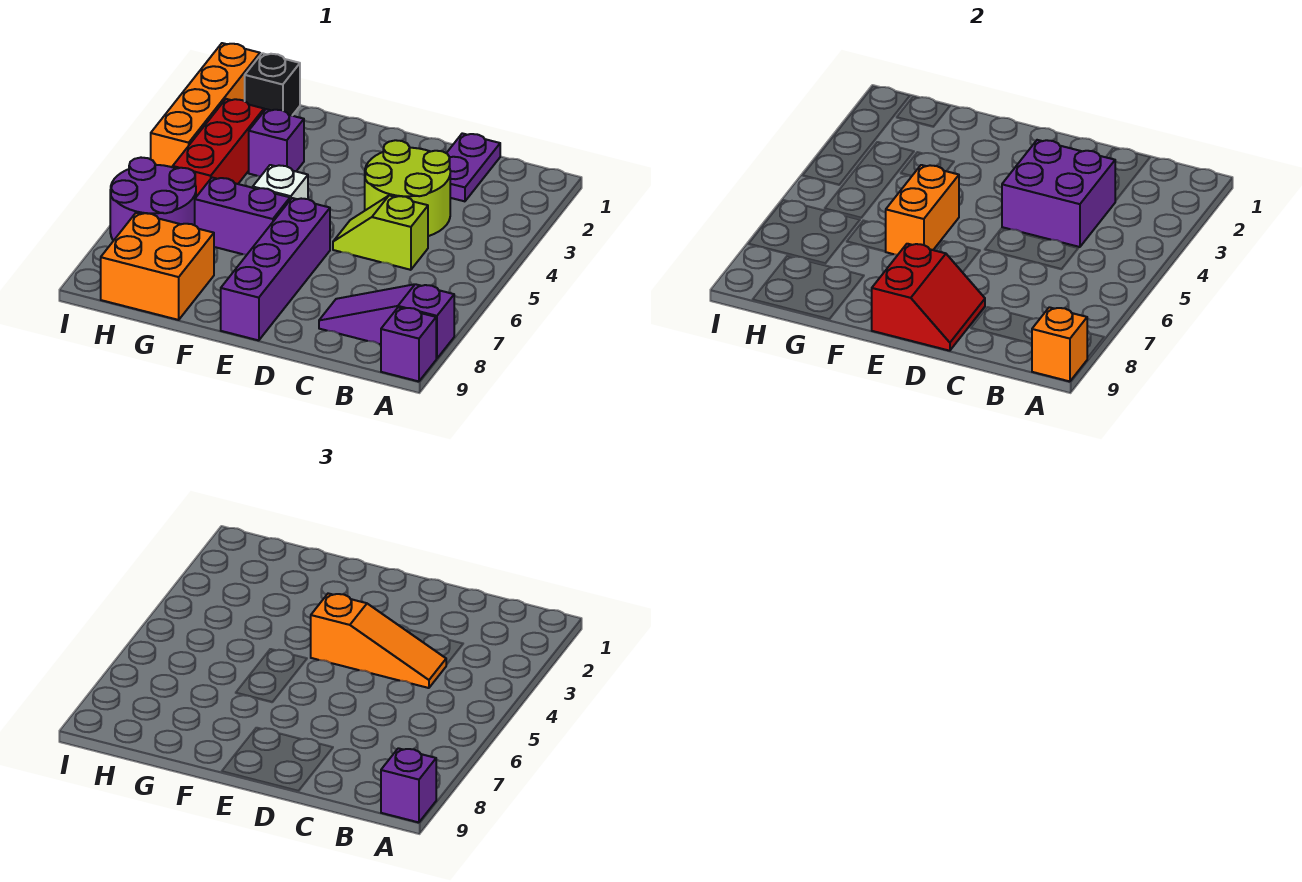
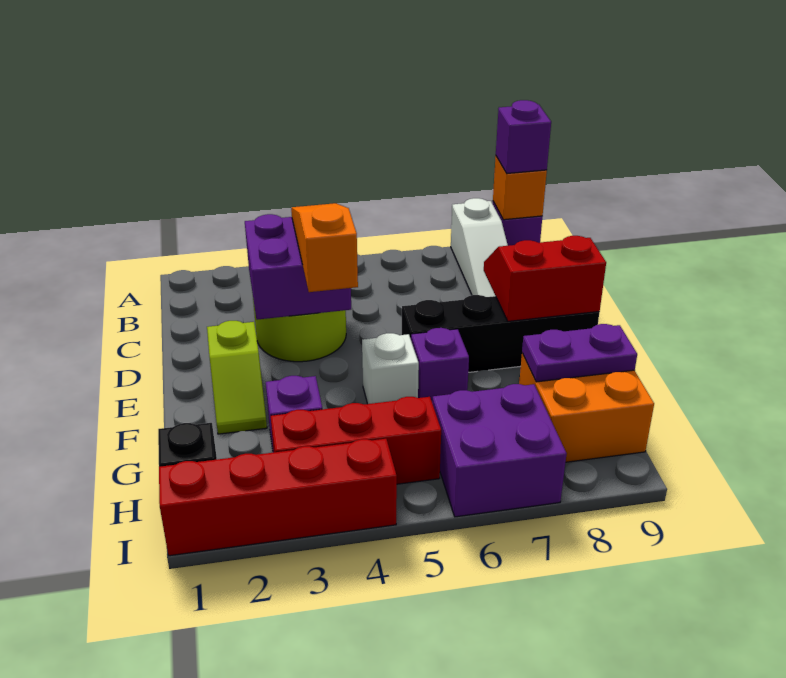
purple slope A8:C8 level 1 top A -> white slope A8:C8 level 1 top A
purple plate C1:C2 level 1 -> purple plate G8:G9 level 2
lime slope C5:D5 level 1 top C -> lime slope E2:F2 level 1 top E
purple brick E6:E9 level 1 -> black brick E6:E9 level 1
orange brick F5:F6 level 2 -> none
purple brick F6:G6 level 1 -> purple brick F6 level 1
purple round brick H6:I7 level 1 -> purple brick H6:I7 level 1
orange brick I1:I4 level 1 -> red brick I1:I4 level 1

